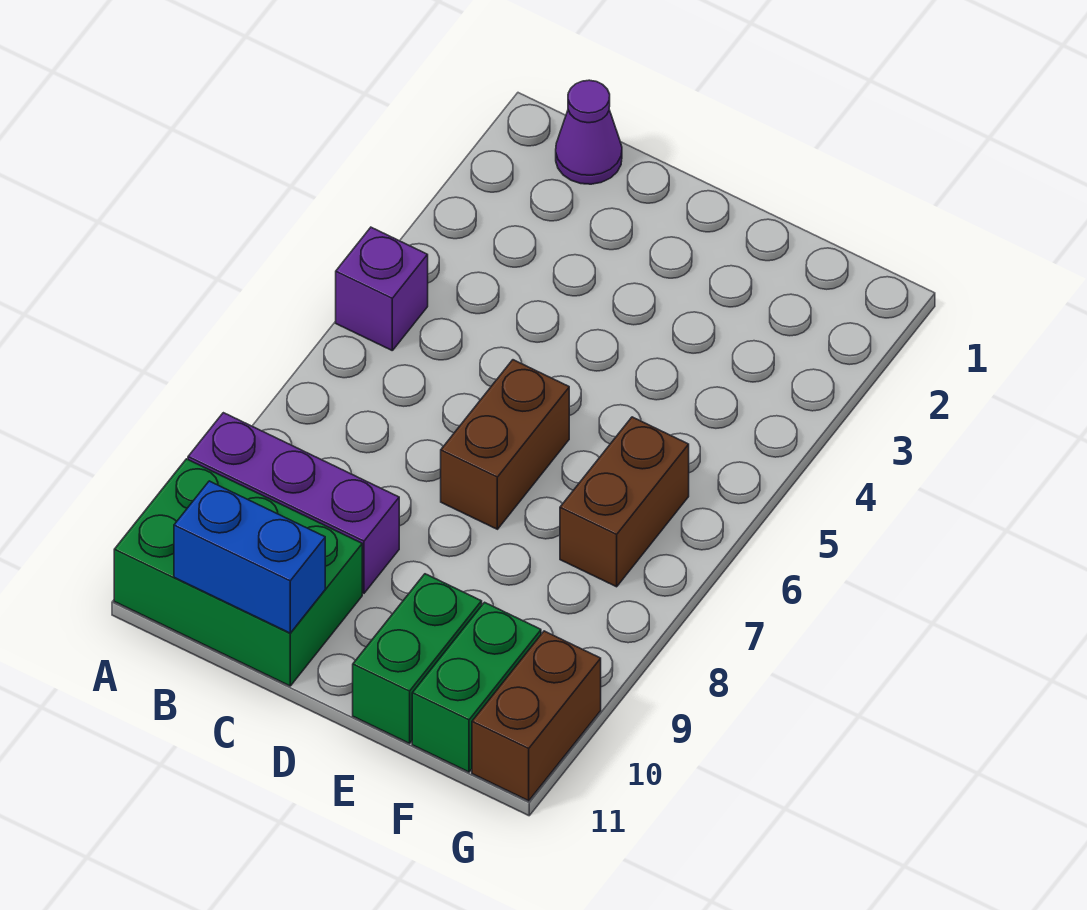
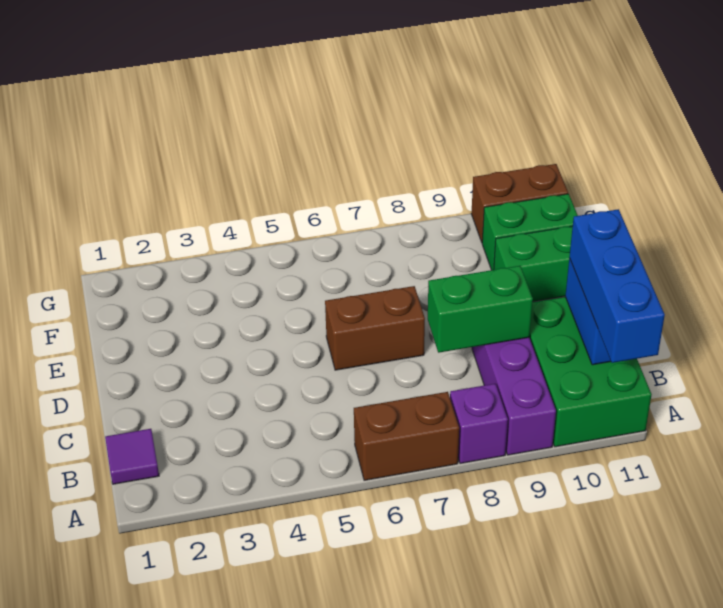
purple brick A5 level 1 -> purple brick A8 level 1
none -> blue brick A11:C11 level 3
purple cone B1 level 1 -> purple tile B1 level 1
none -> green brick C8:C9 level 2
brown brick F6:F7 level 1 -> brown brick A6:A7 level 1

